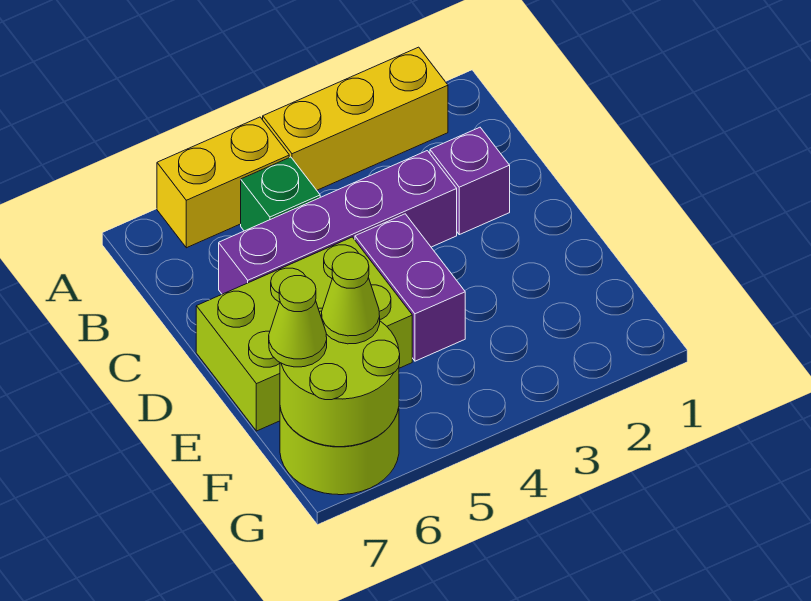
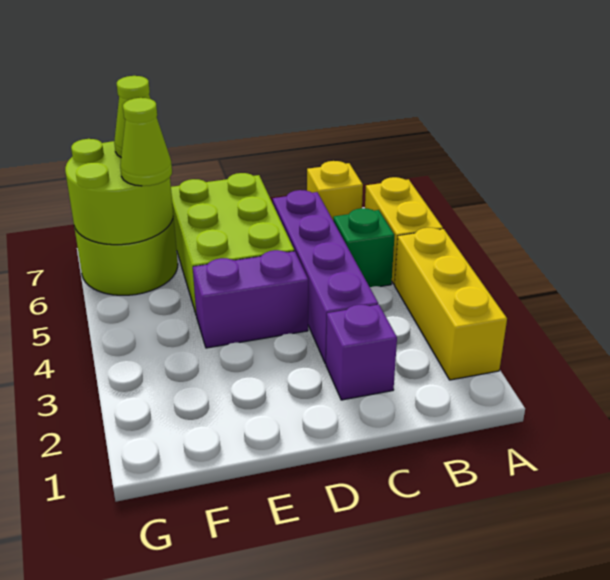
none -> yellow brick B7 level 1

